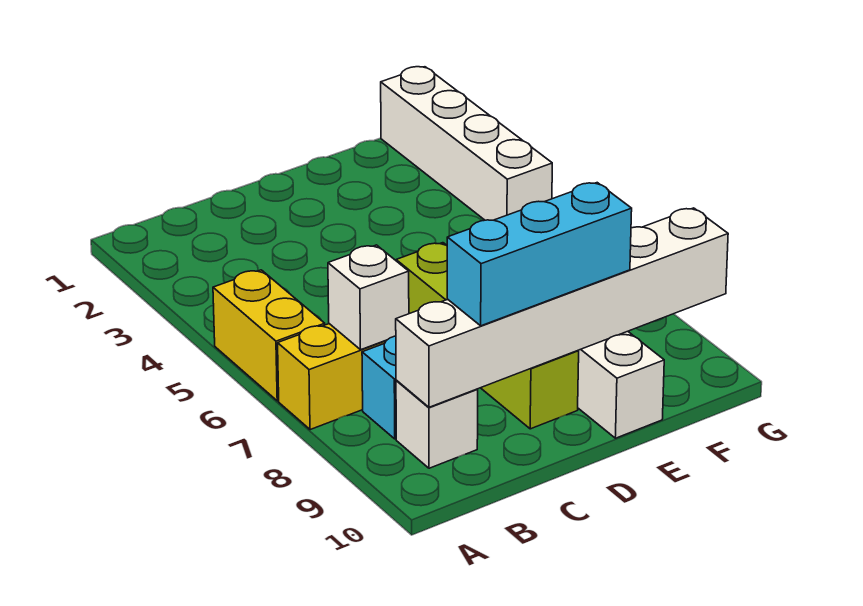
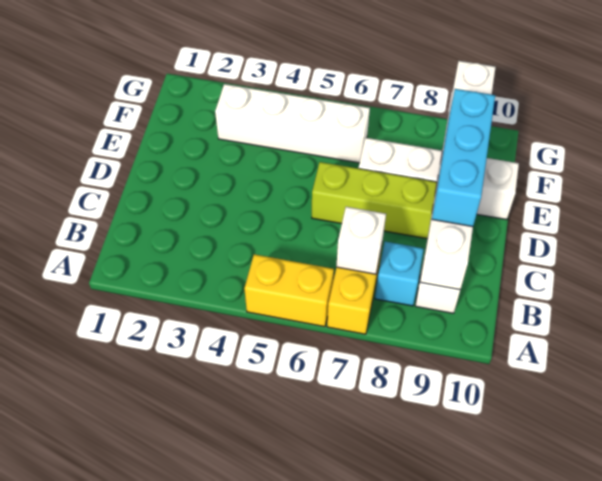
white brick G1:G4 level 1 -> white brick F3:F6 level 1

